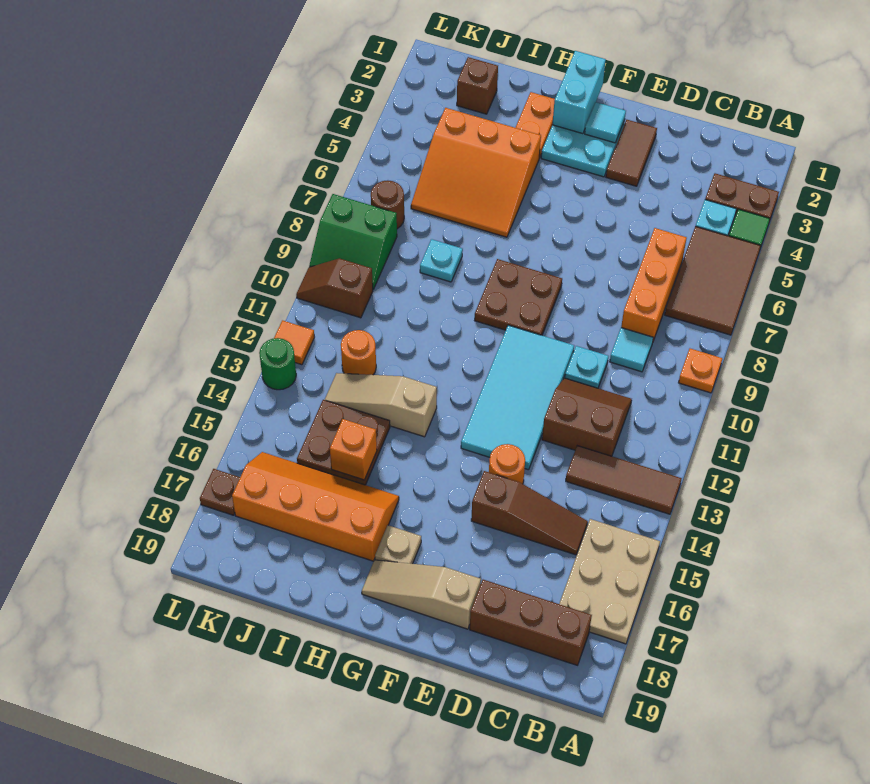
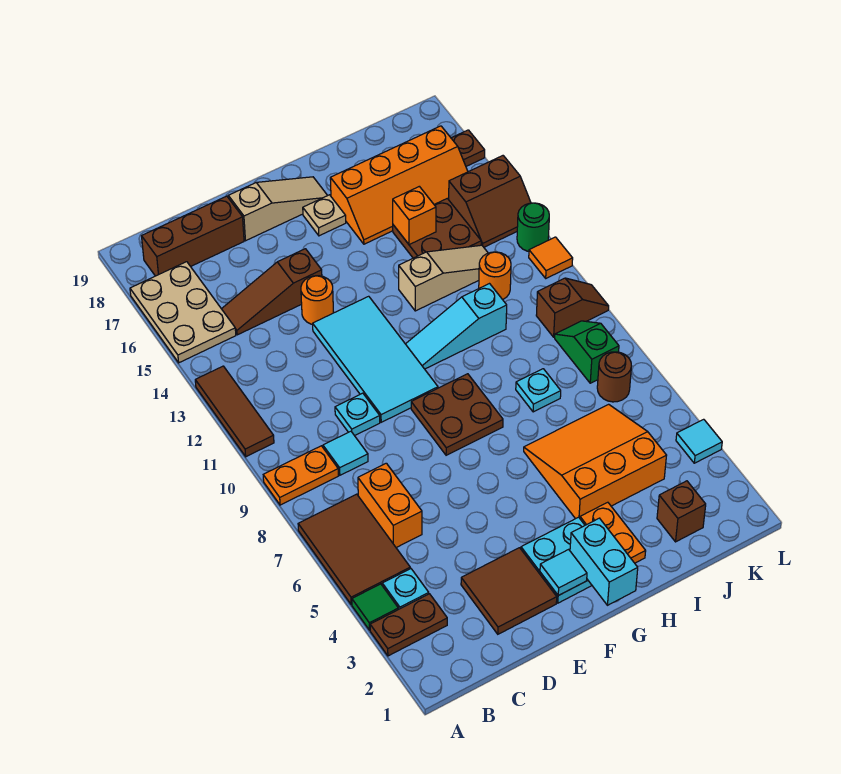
orange plate A9 level 1 -> orange plate A9:B9 level 1
brown tile A13:C13 level 1 -> brown tile A11:A13 level 1
orange brick C6:C8 level 1 -> orange brick C6:C7 level 1
brown slope C11:D12 level 1 top 12 -> brown slope K14:L15 level 1 top 15
brown tile E2:E3 level 1 -> brown tile D2:E3 level 1
none -> cyan slope G11:I11 level 1 top I
green slope K8:L9 level 1 top 8 -> green slope K8:K9 level 1 top 8
none -> cyan tile L4 level 1

